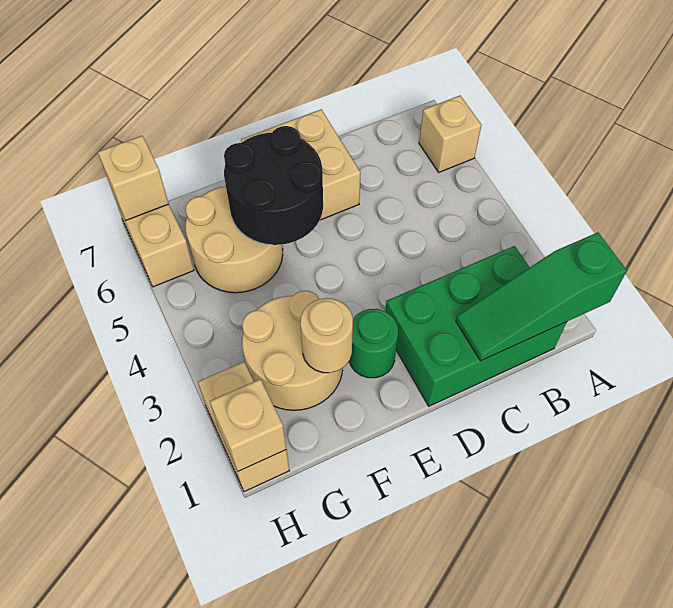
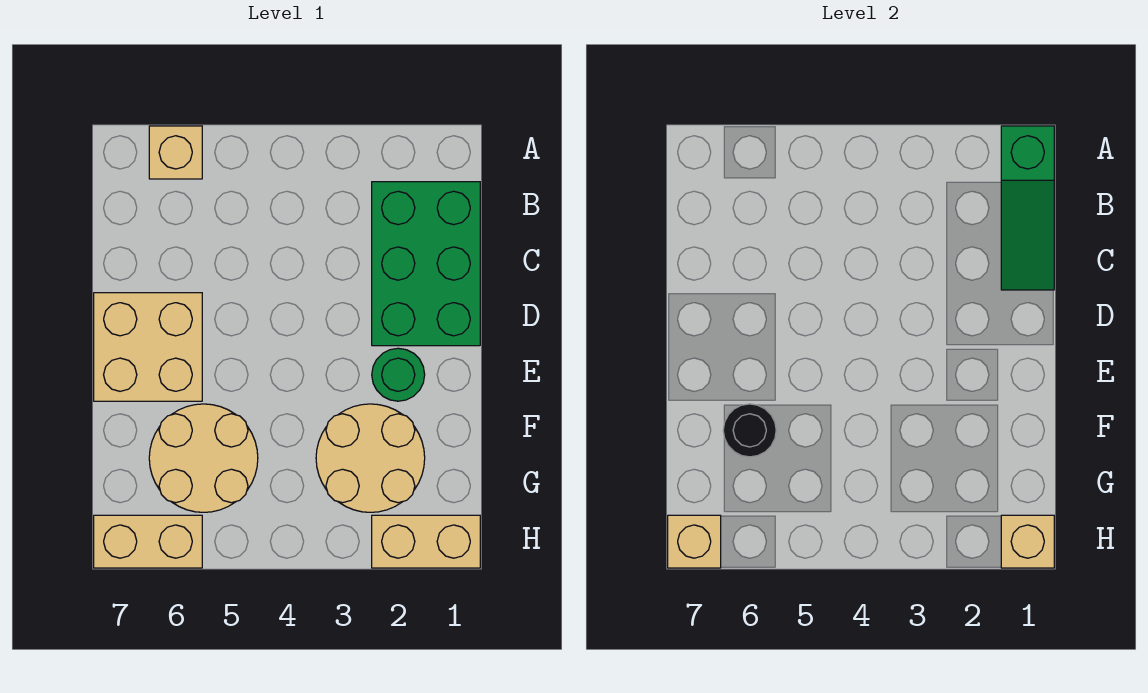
black round brick E5:F6 level 2 -> black round brick F6 level 2
tan round brick F2 level 2 -> none

